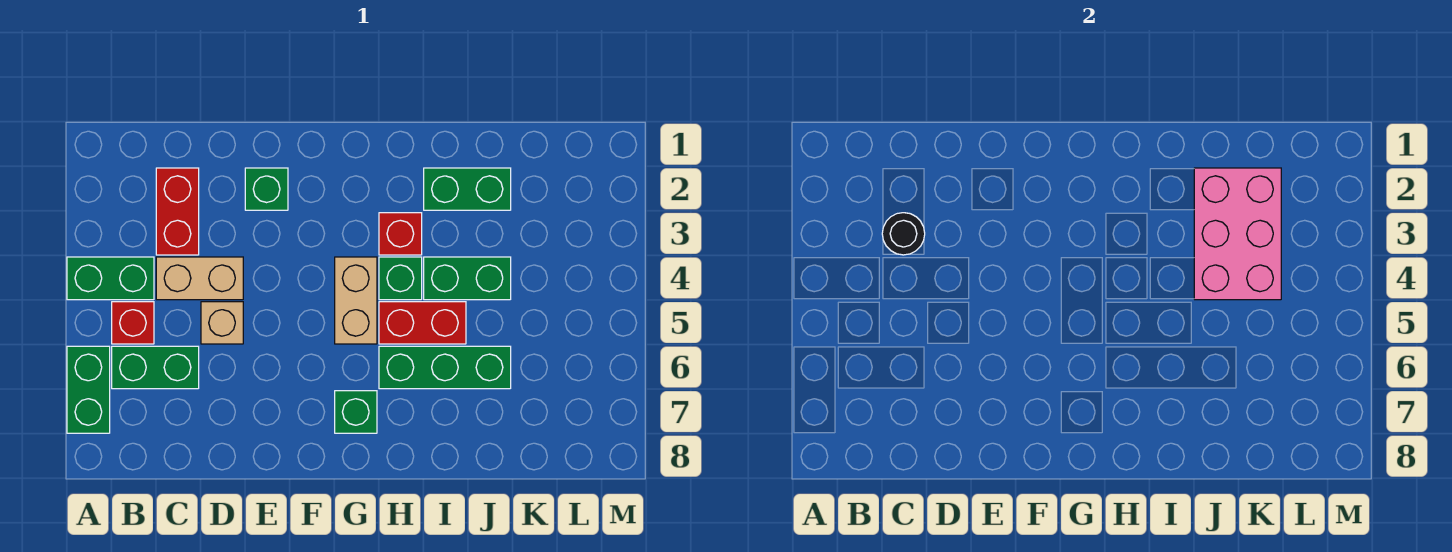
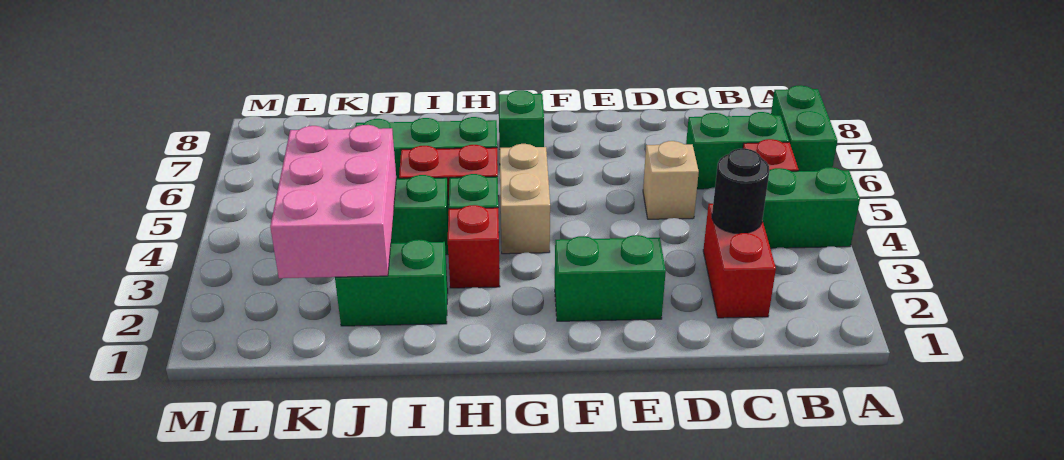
tan brick C4:D4 level 1 -> none
green brick E2 level 1 -> green brick E2:F2 level 1

